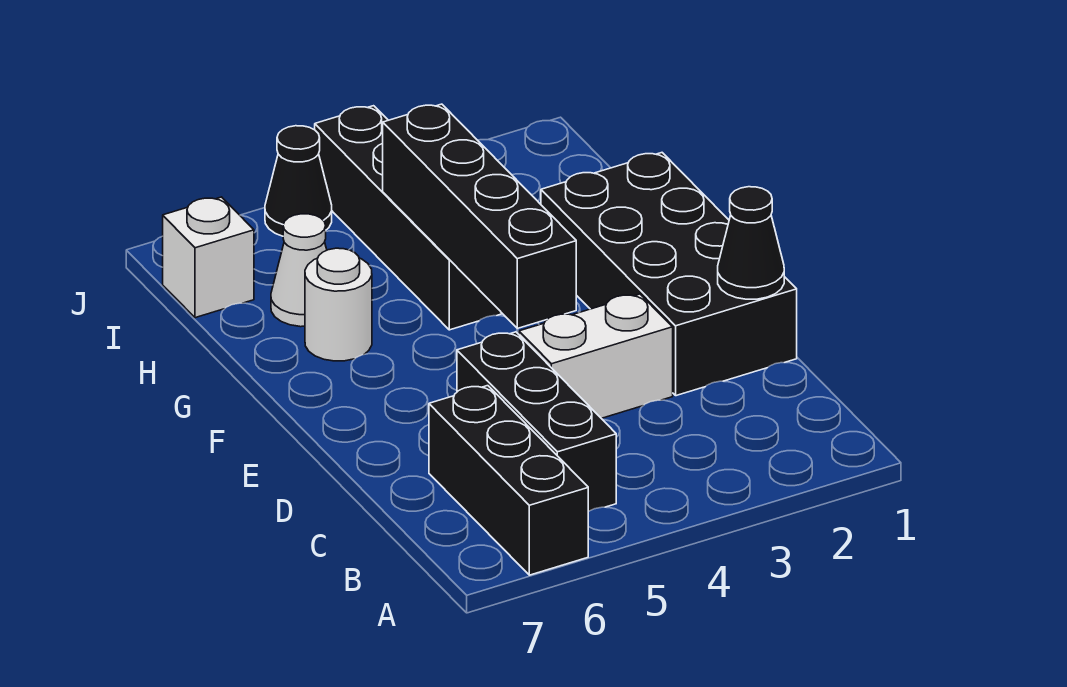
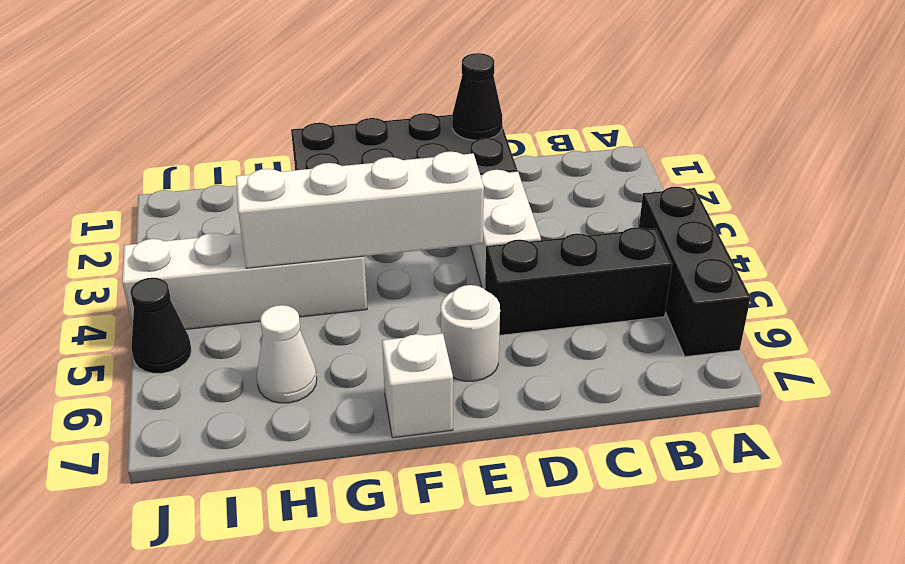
black brick A6:C6 level 1 -> black brick A4:A6 level 1
black brick E4:H4 level 2 -> white brick E4:H4 level 2
black brick G4:J4 level 1 -> white brick G4:J4 level 1
white round brick G6 level 1 -> white round brick E6 level 1
white brick I7 level 1 -> white brick F7 level 1

